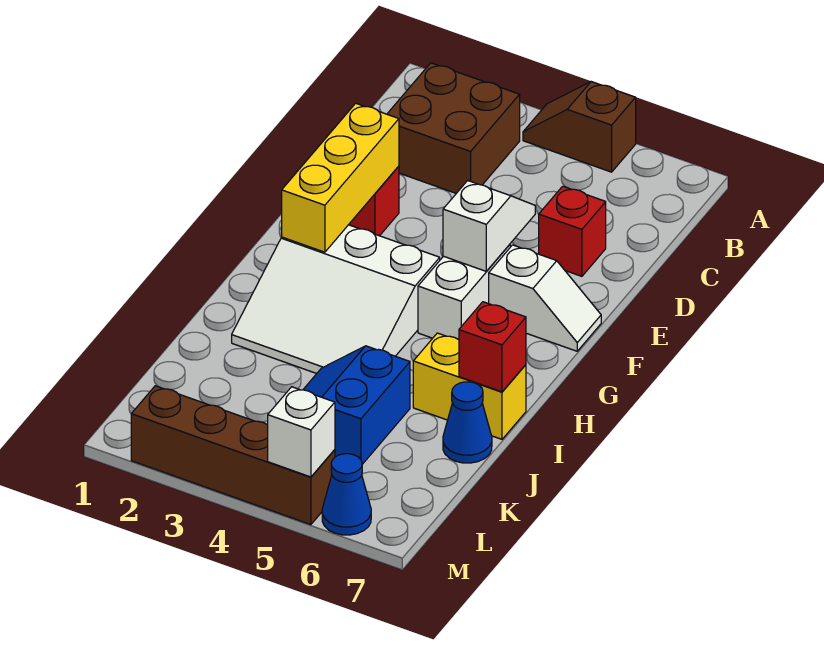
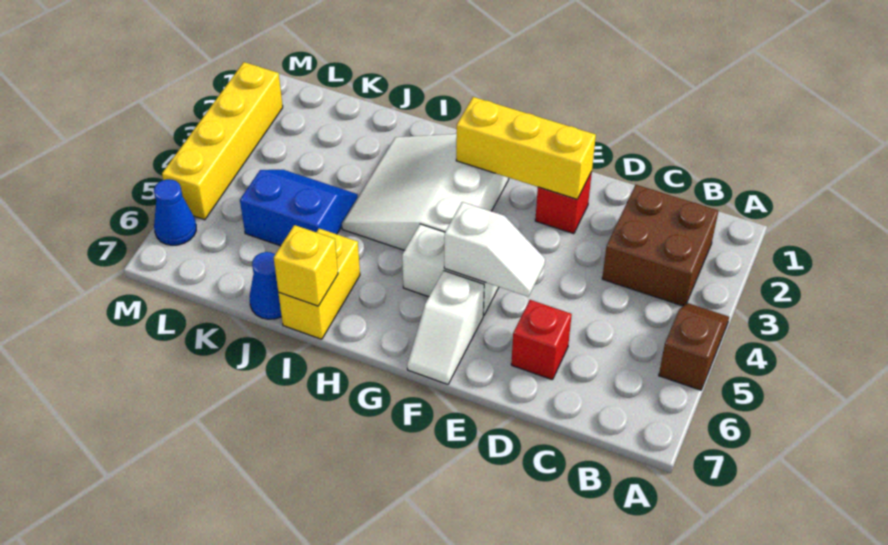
red brick I7 level 2 -> yellow brick I7 level 2
brown brick M2:M5 level 1 -> yellow brick M2:M5 level 1
white brick M5 level 2 -> none

